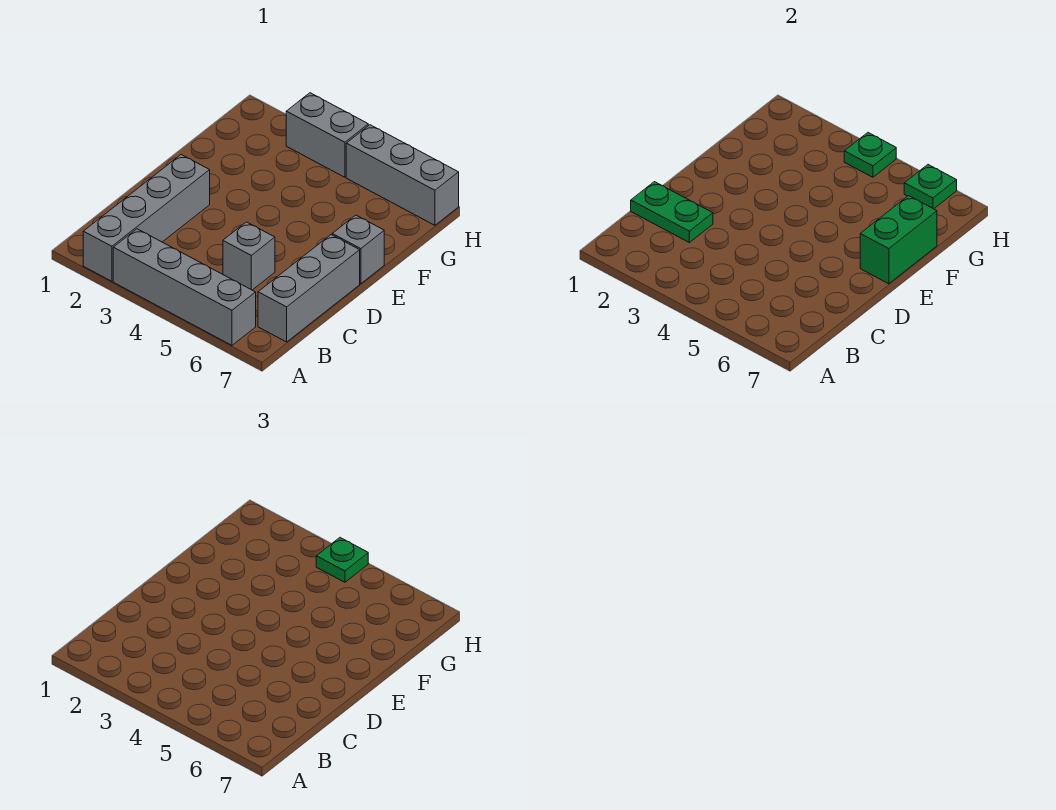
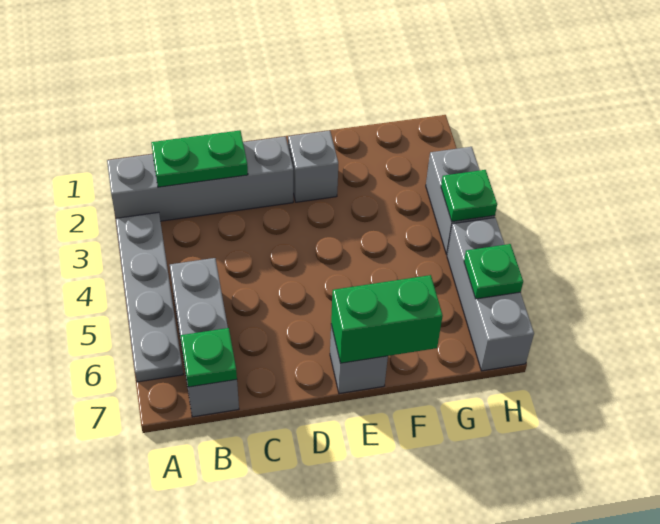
grey brick A3:A6 level 1 -> grey plate A3:A6 level 1
grey brick B7:D7 level 1 -> grey brick B5:B7 level 1
green plate C1:C2 level 2 -> green plate B2:C2 level 2
grey brick C5 level 1 -> grey brick E2 level 1
green plate H4 level 3 -> green plate B7 level 2

